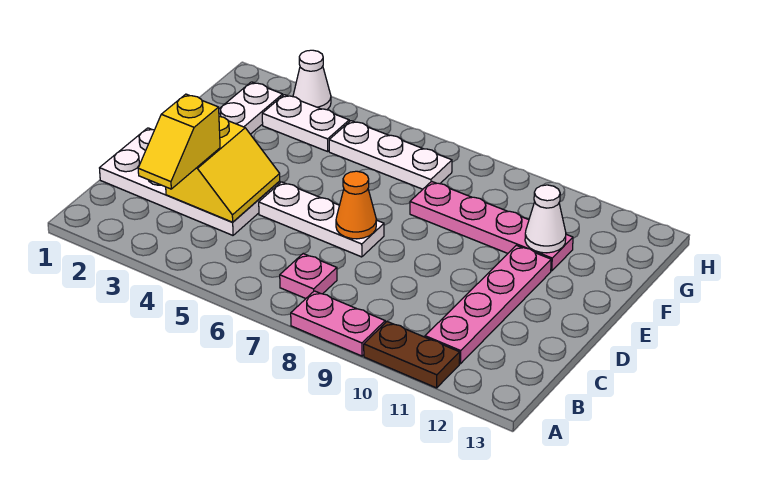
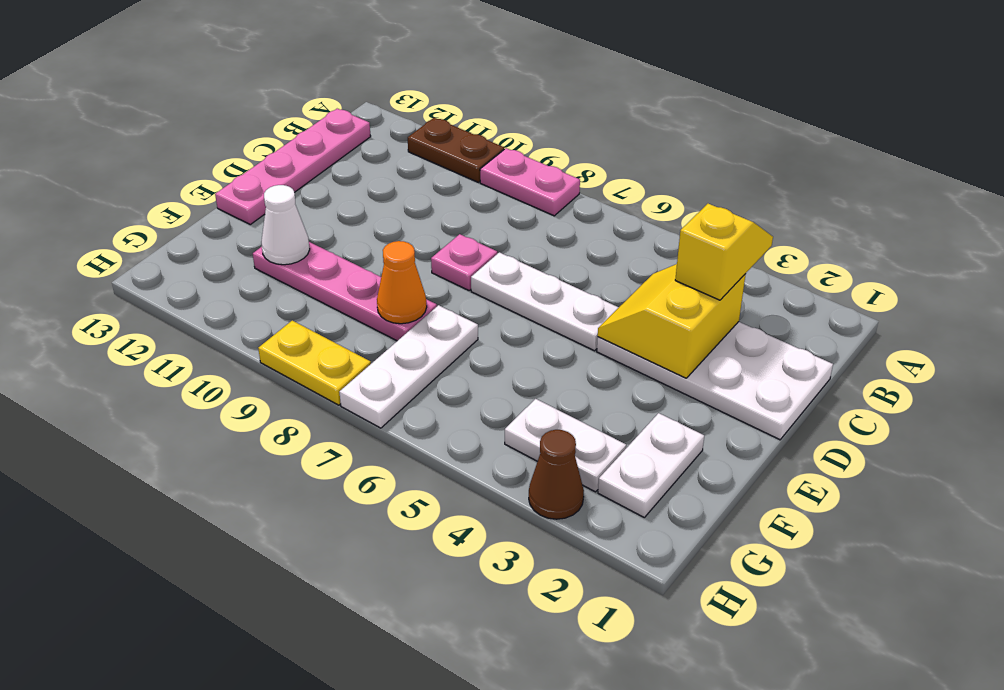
pink plate B7 level 1 -> pink plate D8 level 1
pink plate B11:E11 level 1 -> pink plate B13:E13 level 1
orange cone D7 level 2 -> orange cone F8 level 2
white plate G5:G7 level 1 -> white plate F7:H7 level 1
white cone H3 level 1 -> brown cone H3 level 1
none -> yellow plate H8:H9 level 1

